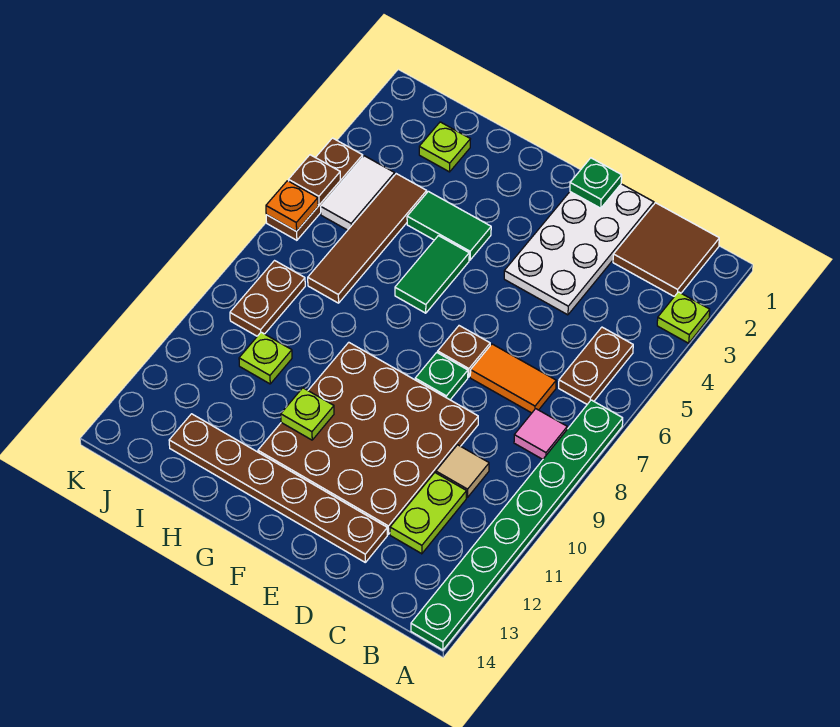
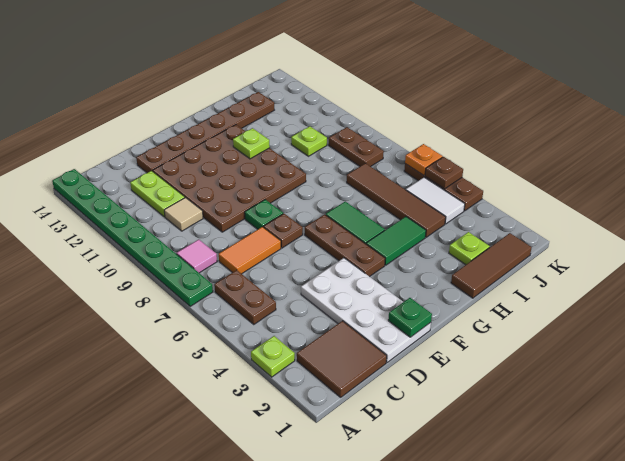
none -> brown plate F4:F6 level 1
none -> brown tile H1:J1 level 1

